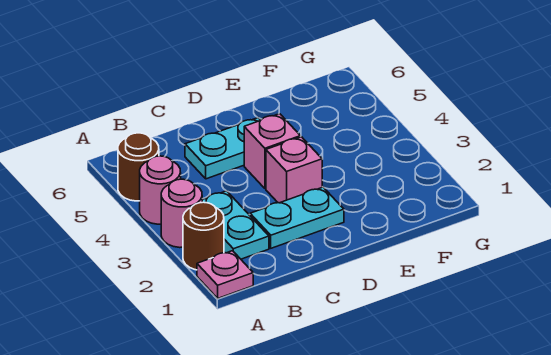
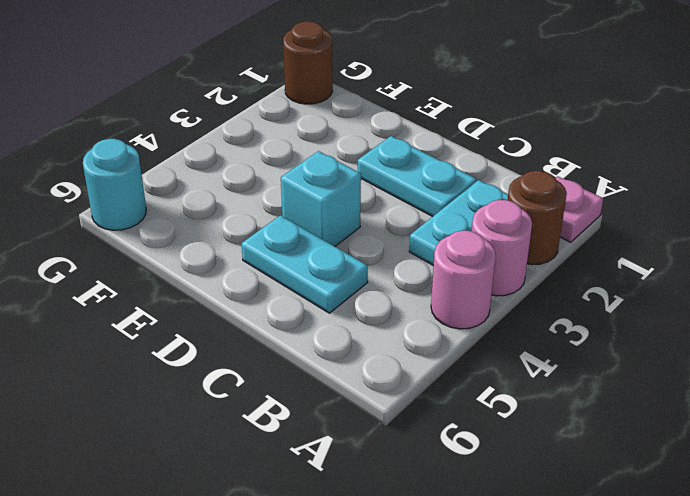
brown round brick A5 level 1 -> brown round brick G1 level 1
pink brick D3 level 1 -> none
pink brick D4 level 1 -> cyan brick D4 level 1
none -> cyan round brick G6 level 1

